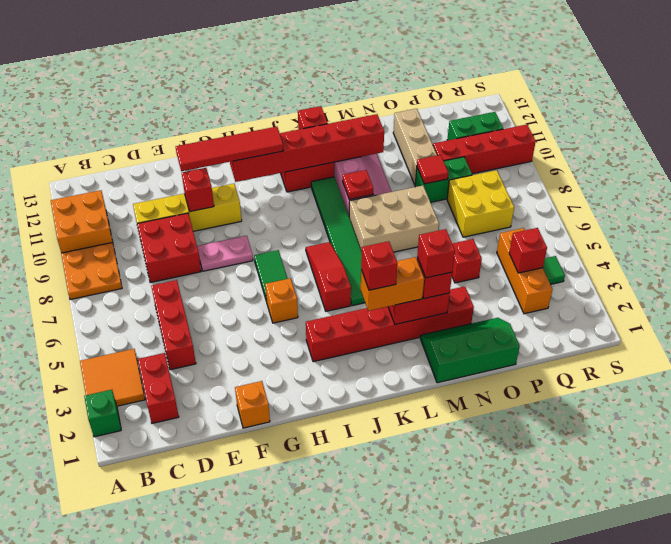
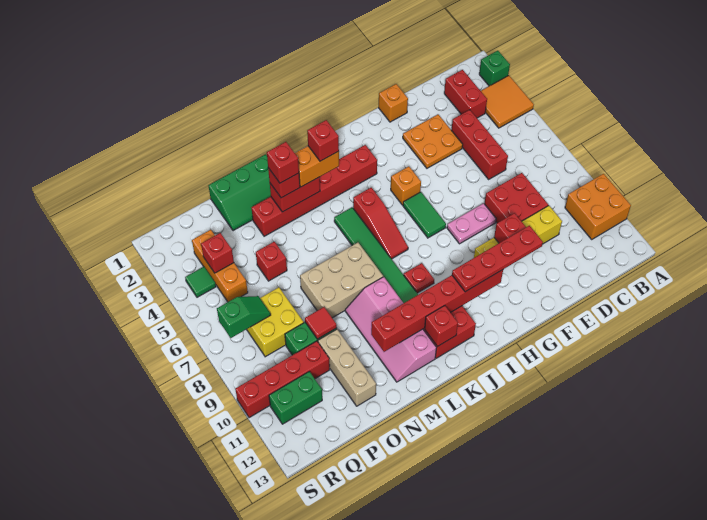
orange plate A8:B9 level 1 -> orange plate E3:F4 level 1
red tile F11:I11 level 3 -> red plate F11:I11 level 3
red plate L9 level 2 -> red plate J9 level 1
none -> green slope Q7:R7 level 2 top R

